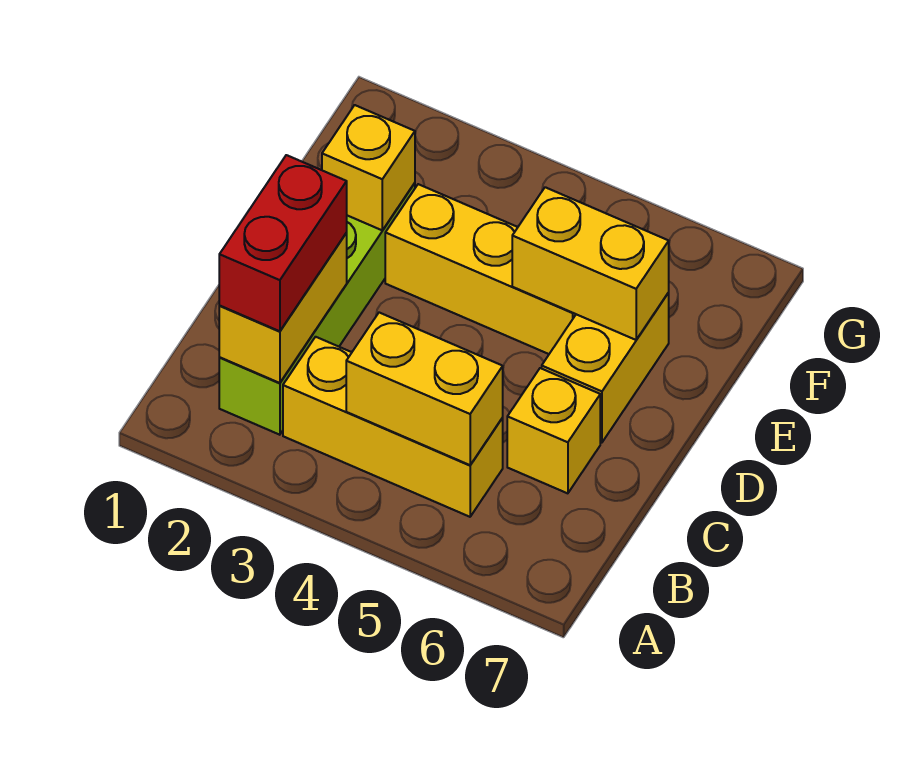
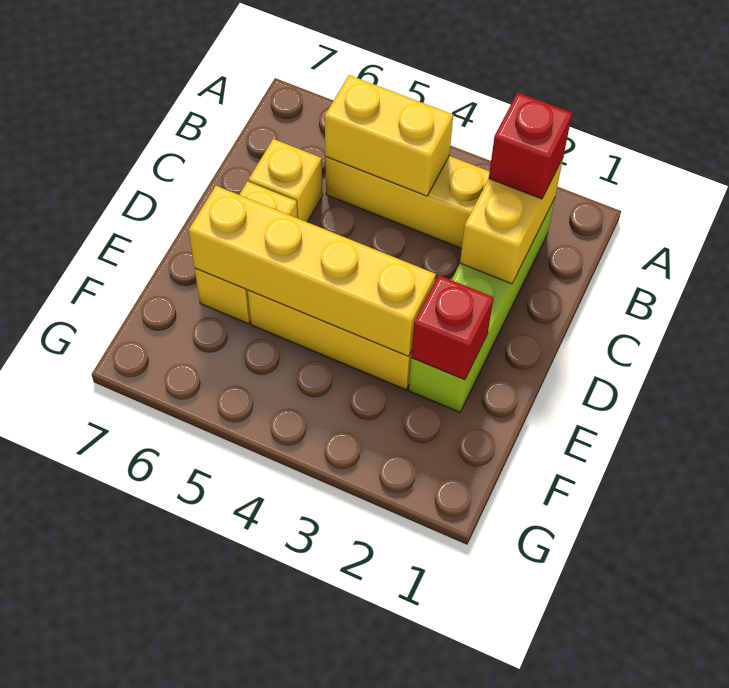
red brick B2:C2 level 3 -> red brick B2 level 3
yellow brick E2 level 2 -> red brick E2 level 2
yellow brick E5:E6 level 2 -> yellow brick E3:E6 level 2

